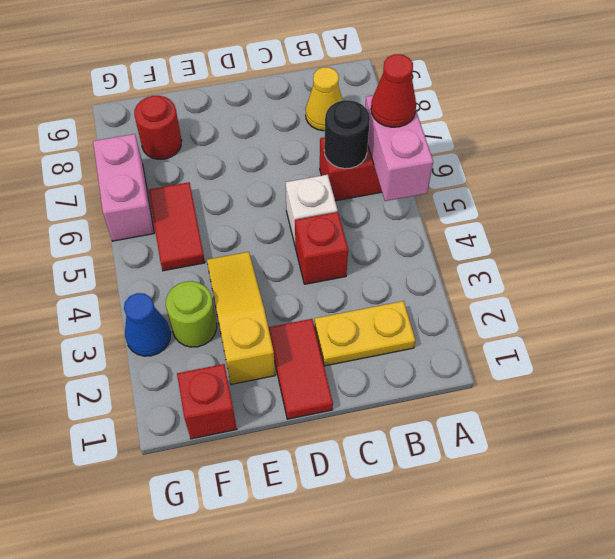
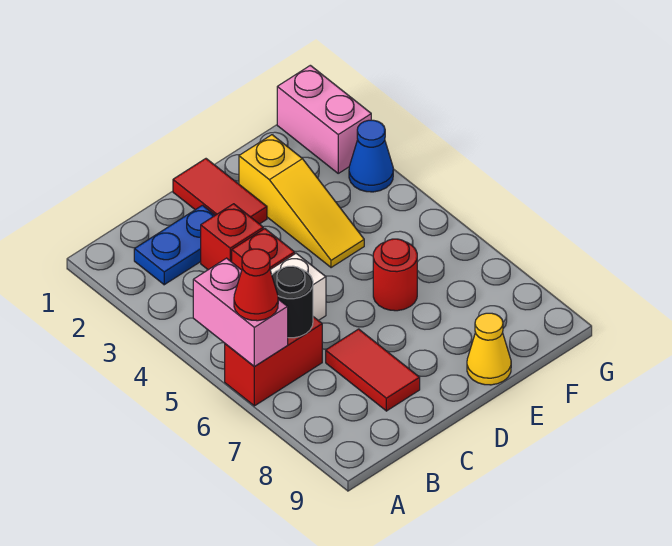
yellow plate B2:C2 level 1 -> blue plate B2:C2 level 1
yellow cone B8 level 1 -> yellow cone E9 level 1
red brick F1 level 1 -> red brick C3 level 1
lime round brick F3 level 1 -> none
red tile F5:F6 level 1 -> red tile C7:C8 level 1
red round brick F8 level 1 -> red round brick E6 level 1
pink brick G6:G7 level 1 -> pink brick G1:G2 level 1

